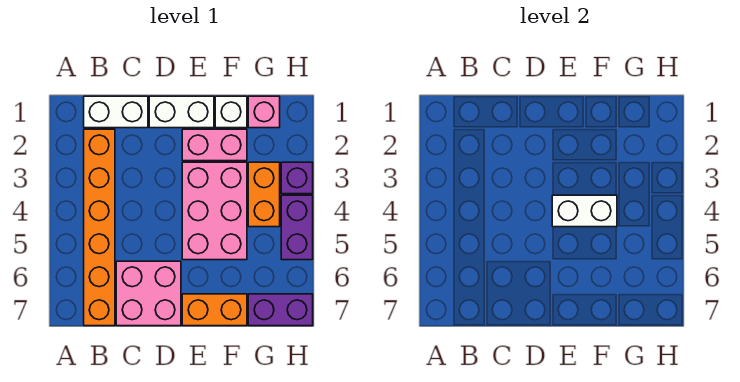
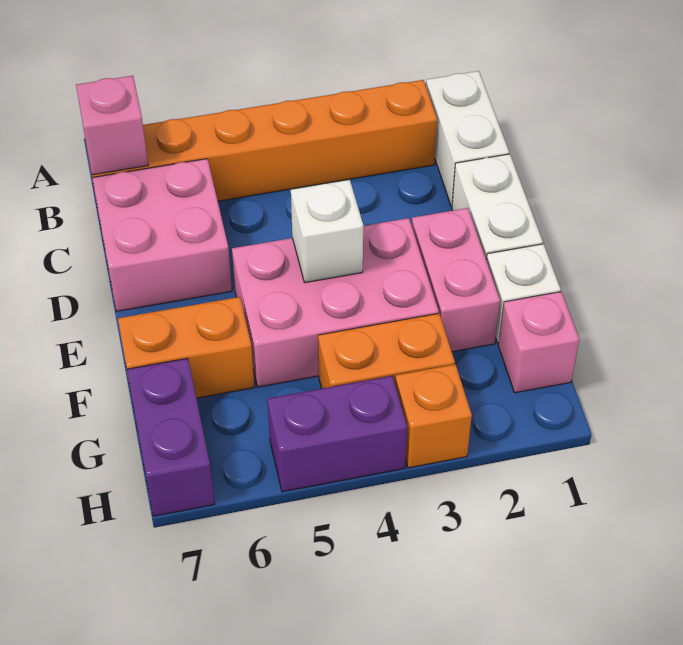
none -> pink brick B7 level 2
white brick E4:F4 level 2 -> white brick E4 level 2
orange brick E7:F7 level 1 -> orange brick F6:F7 level 1
purple brick H3 level 1 -> orange brick H3 level 1

